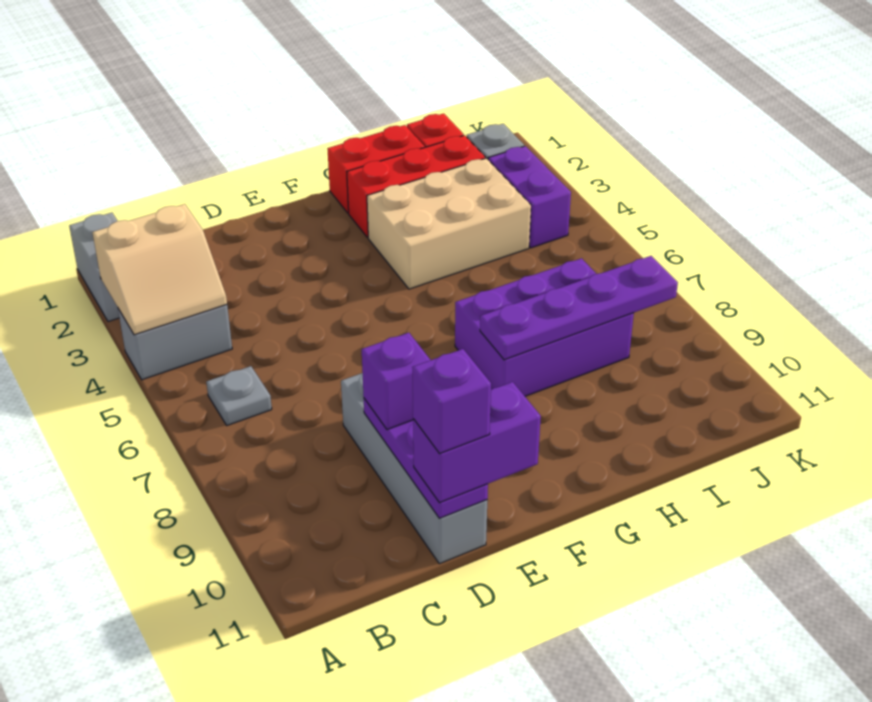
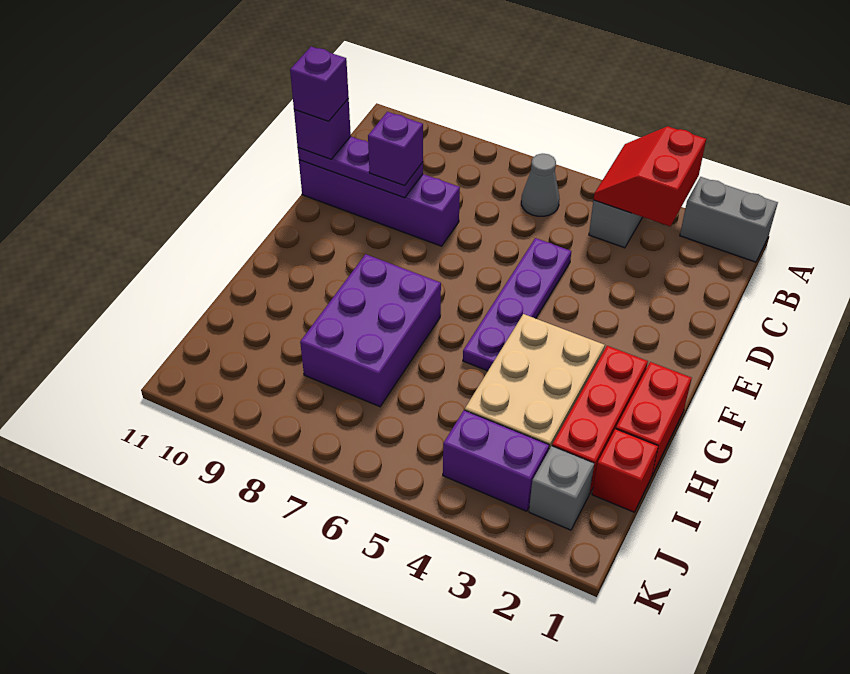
tan slope A3:B4 level 2 top 3 -> red slope A3:B4 level 2 top 3
grey plate B6 level 1 -> grey cone B6 level 1
grey brick D8:D11 level 1 -> purple brick D8:D11 level 1
purple brick D11:E11 level 3 -> purple brick D11 level 3
purple plate G8:J8 level 2 -> purple plate D5:G5 level 1

